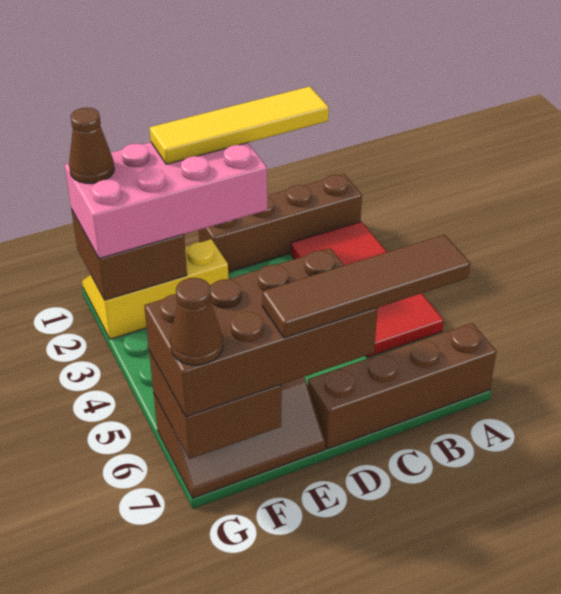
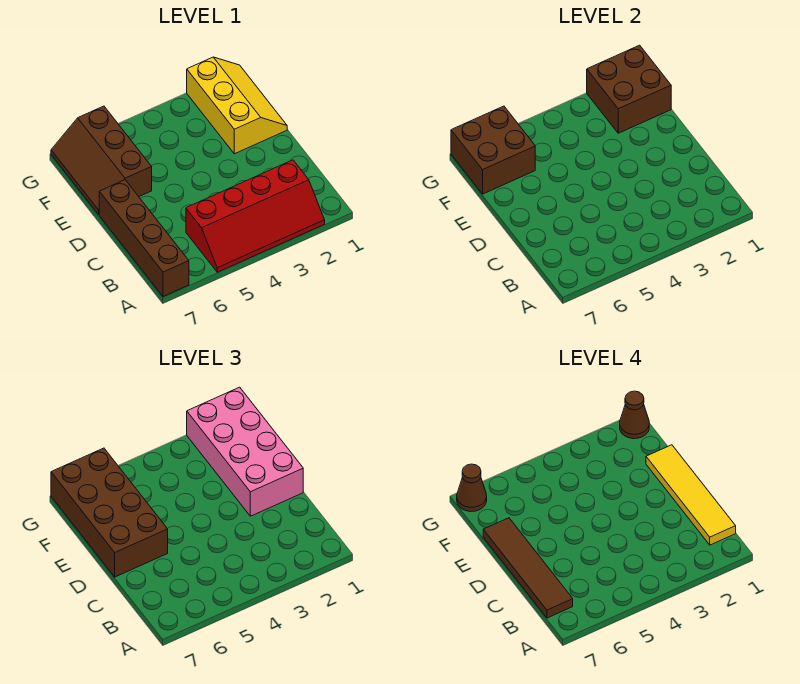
brown brick A1:D1 level 1 -> none
red tile A2:B5 level 1 -> red slope A2:B5 level 1 top B

